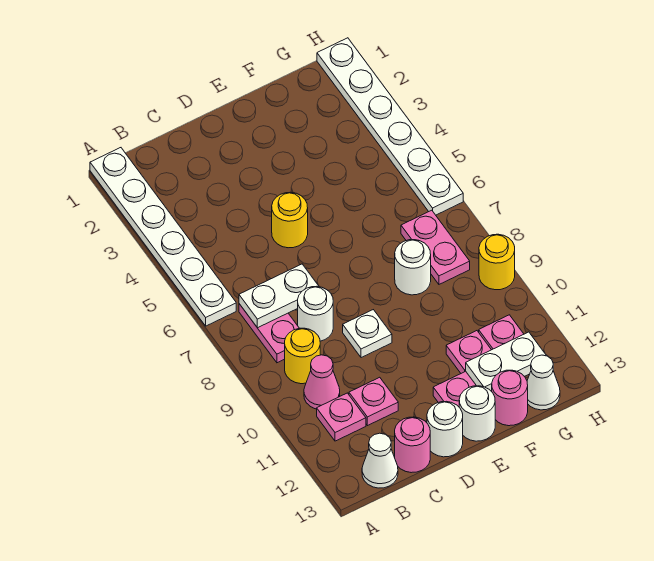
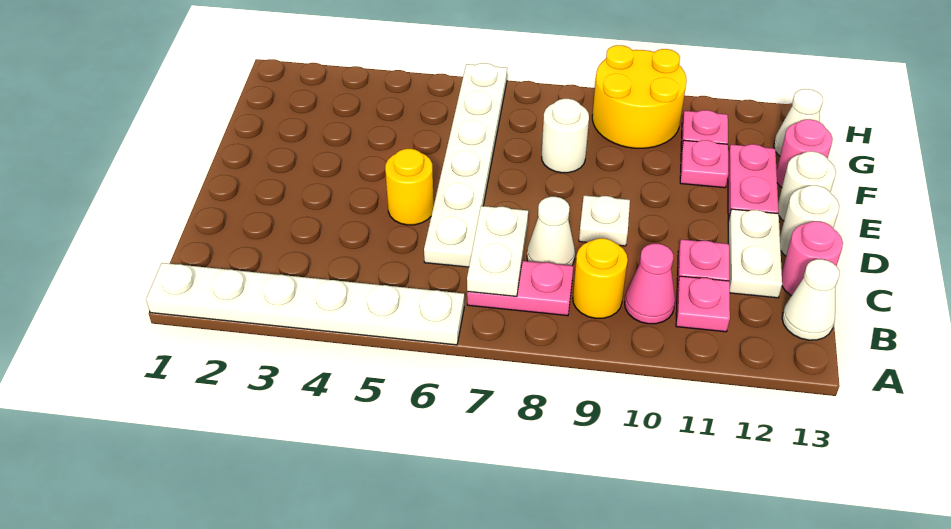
white round brick C8 level 1 -> white cone C8 level 1
white plate F12:G12 level 2 -> white plate C12:D12 level 1
pink plate G7:G8 level 1 -> none
white plate H1:H6 level 1 -> white plate C6:H6 level 1
yellow round brick H9 level 1 -> yellow round brick G9:H10 level 1

